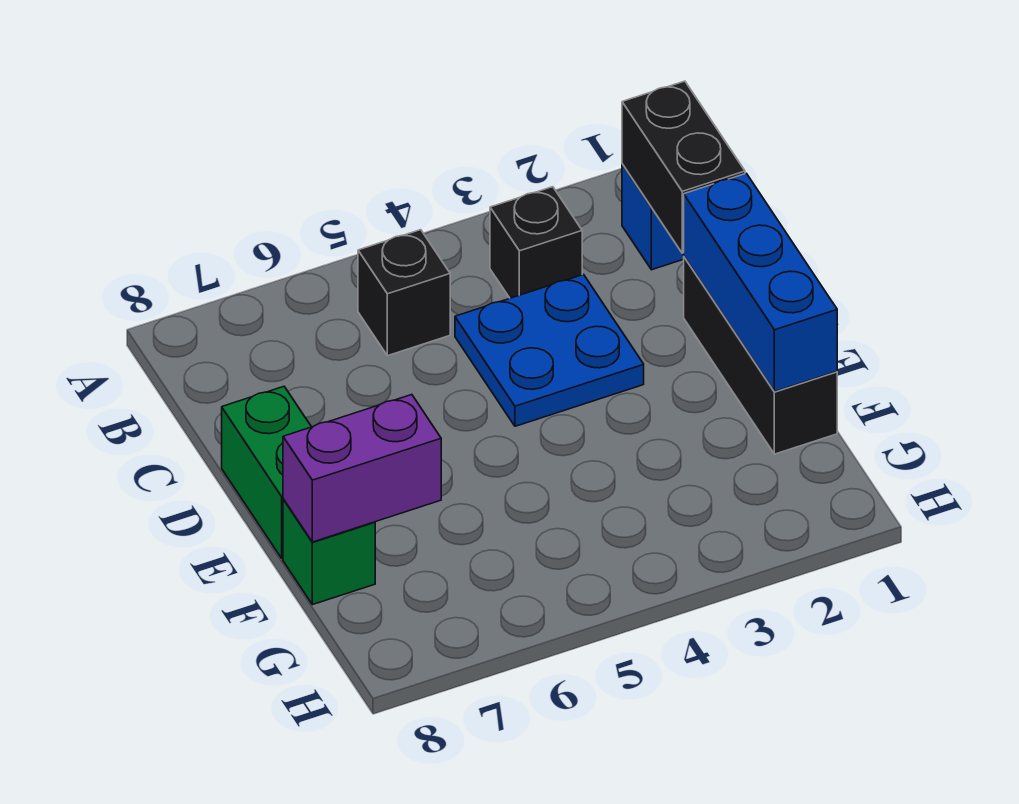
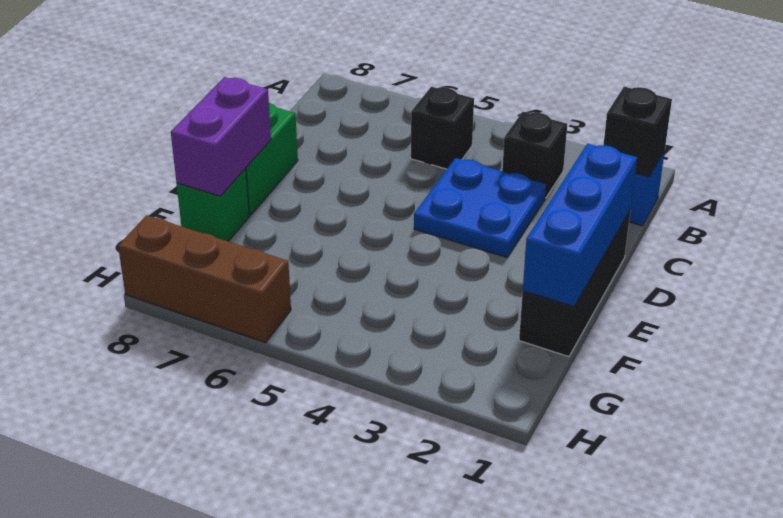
black brick B1:C1 level 2 -> black brick B1 level 2
purple brick F7:F8 level 2 -> purple brick E8:F8 level 2
none -> brown brick H6:H8 level 1

